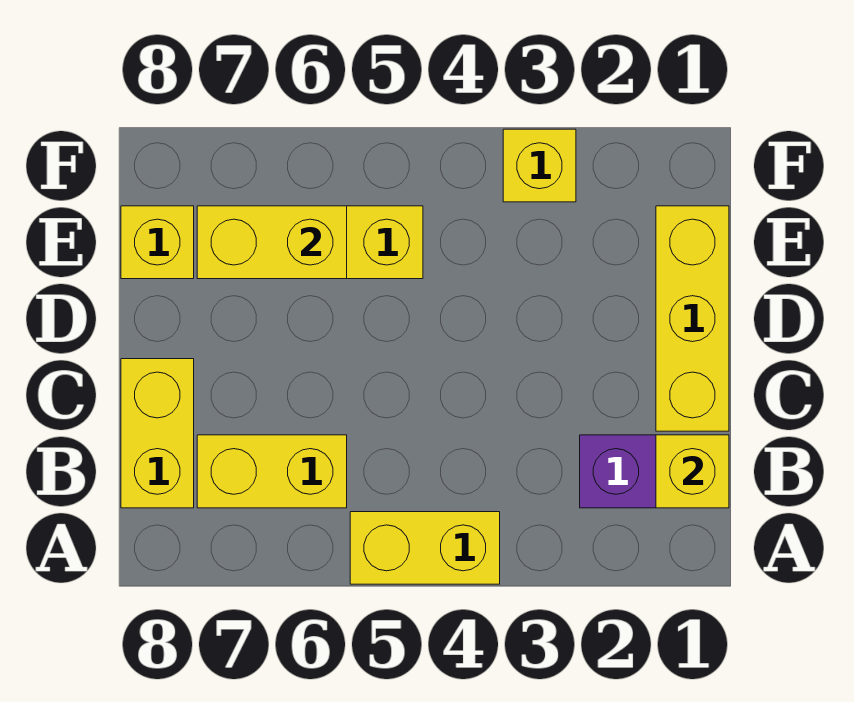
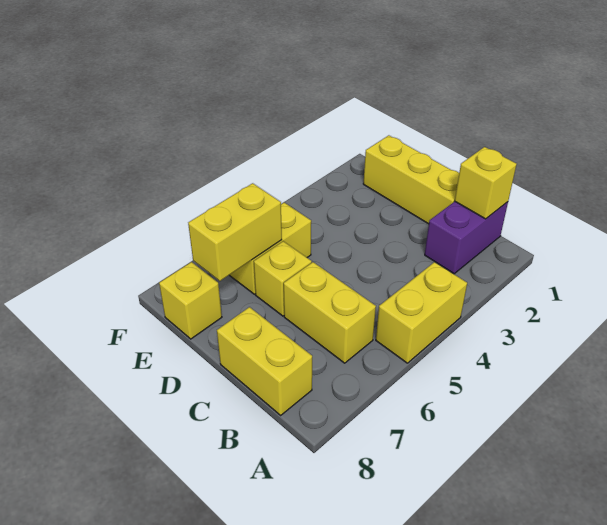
yellow brick B6:B7 level 1 -> yellow brick B6:C6 level 1
yellow brick F3 level 1 -> yellow brick D6 level 1

